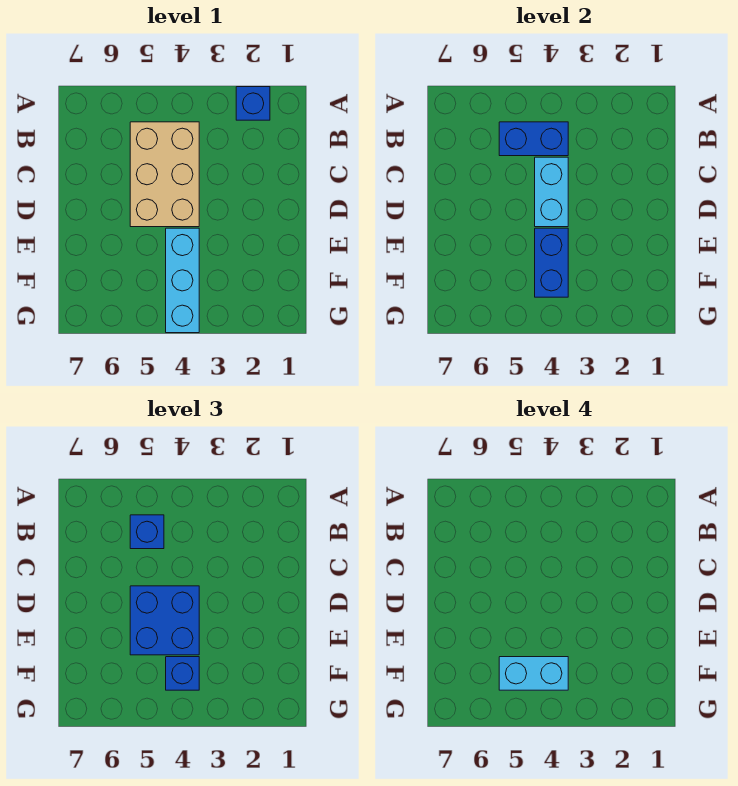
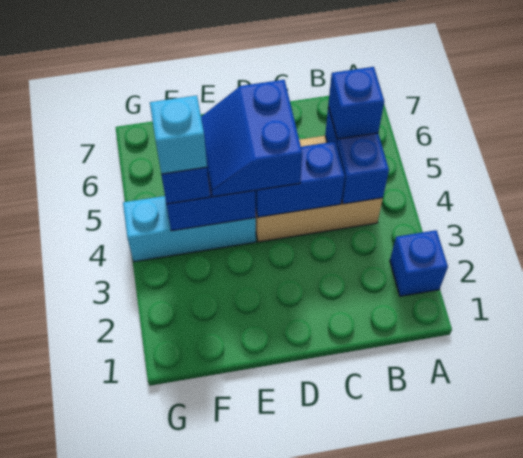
cyan brick C4:D4 level 2 -> blue brick C4:D4 level 2
blue brick D4:E5 level 3 -> blue slope D4:E5 level 3 top D
cyan brick F4:F5 level 4 -> cyan brick F4 level 4

